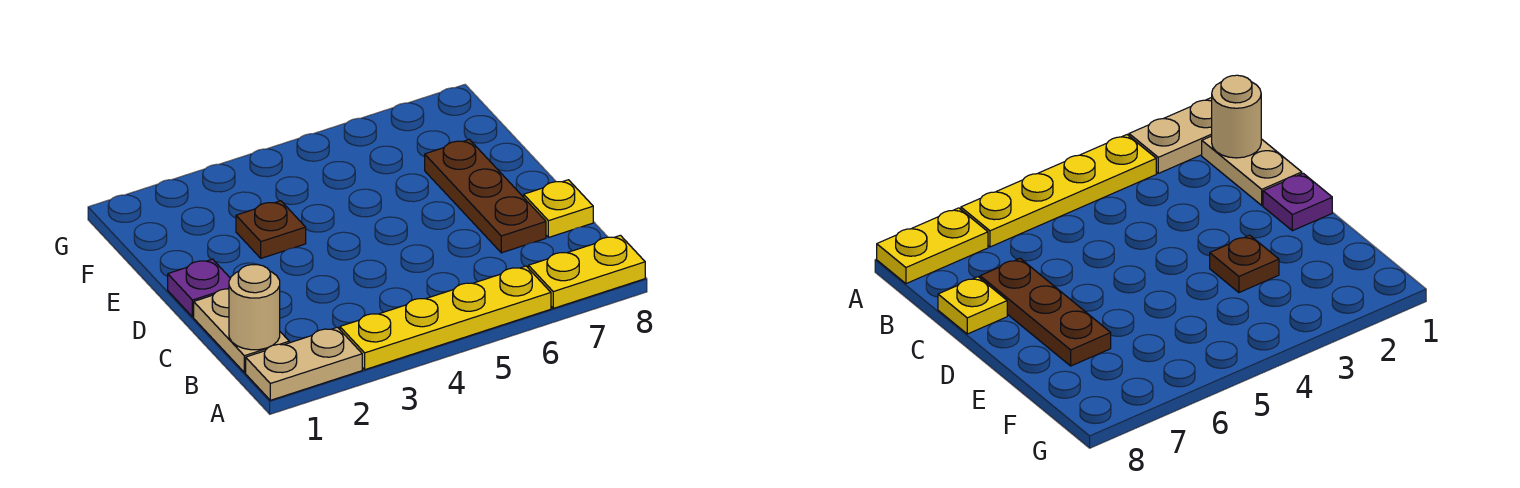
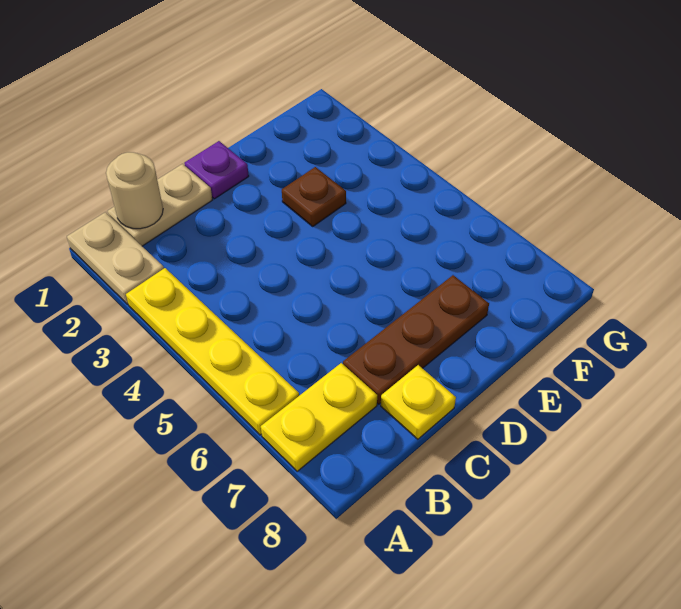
yellow plate A7:A8 level 1 -> yellow plate A7:B7 level 1

